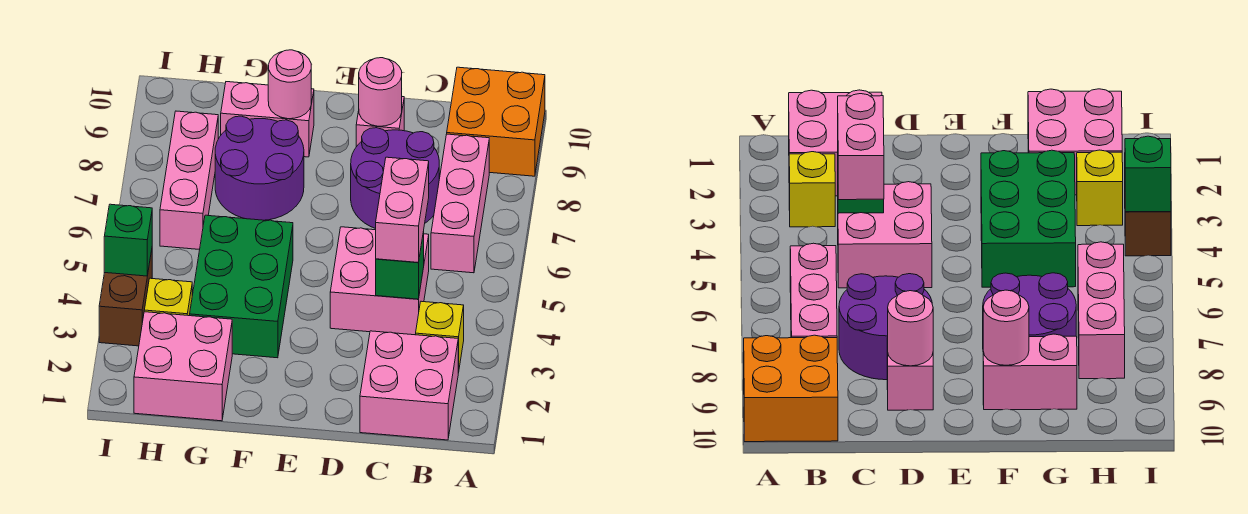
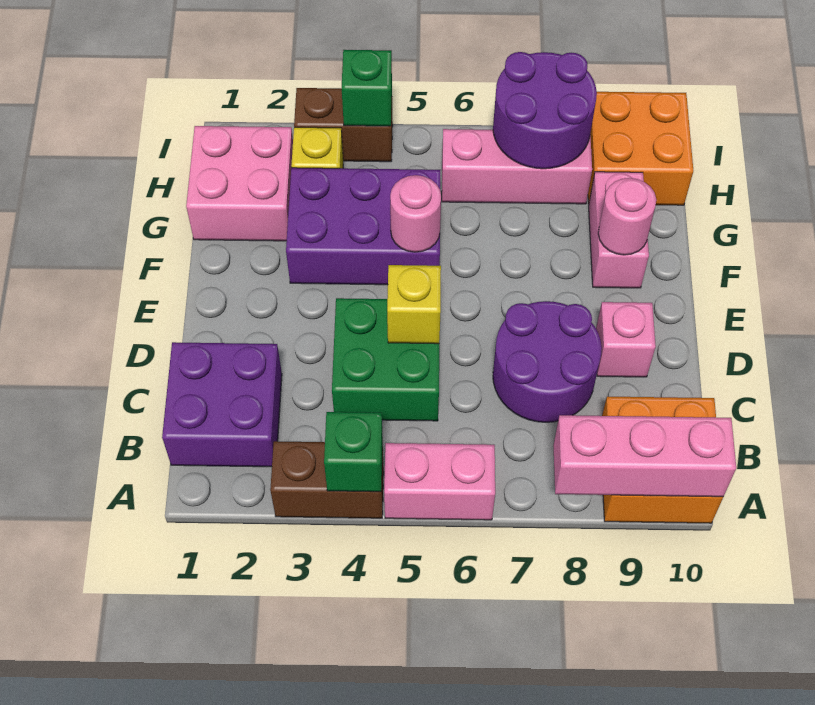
none -> brown brick A3:A4 level 1
pink brick B1:C2 level 1 -> purple brick B1:C2 level 1
yellow brick B3 level 1 -> yellow brick D5 level 2
pink brick B6:B8 level 1 -> pink brick A8:A10 level 2
pink brick C4:D5 level 1 -> green brick C4:D5 level 1
green brick C4 level 2 -> green brick A4 level 2
pink brick C4:C5 level 3 -> pink brick A5:A6 level 1
pink round brick D9 level 2 -> pink round brick F5 level 2
green brick F3:G5 level 1 -> purple brick F3:G5 level 1
purple round brick F7:G8 level 1 -> purple round brick H7:I8 level 2
none -> orange brick H9:I10 level 1

